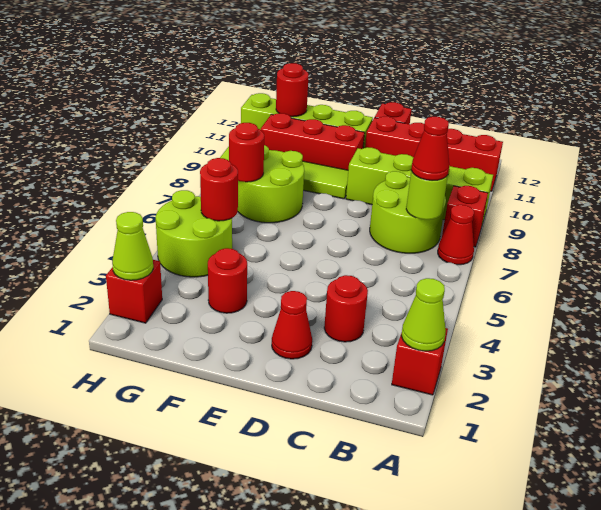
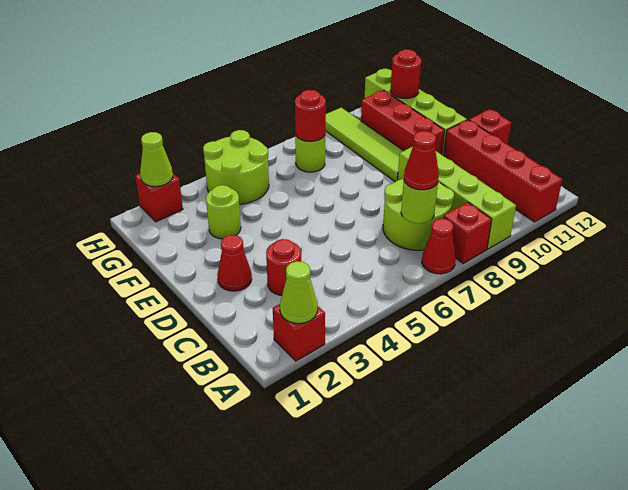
red round brick F3 level 1 -> lime round brick F3 level 1
lime round brick F7:G8 level 1 -> lime round brick G7 level 1
red round brick G5 level 2 -> none

